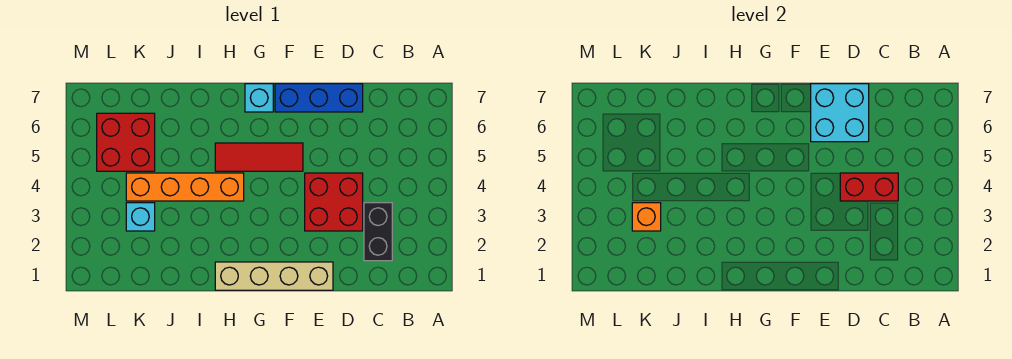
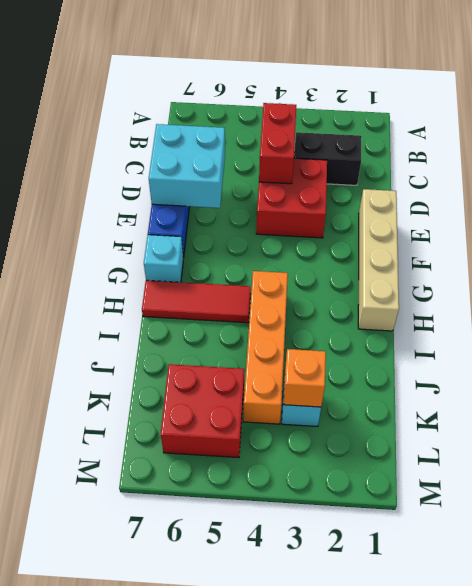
red tile F5:H5 level 1 -> red tile H5:H7 level 1

